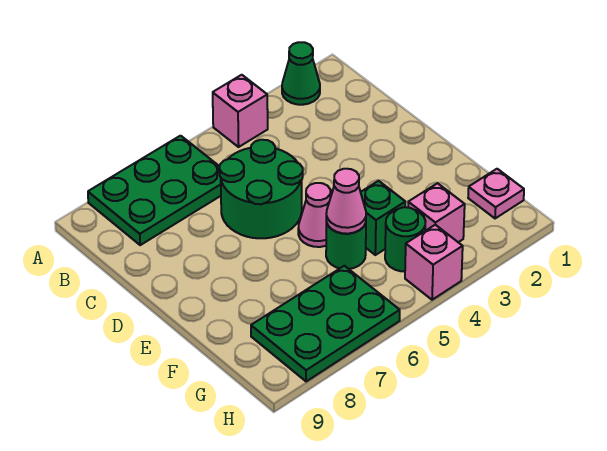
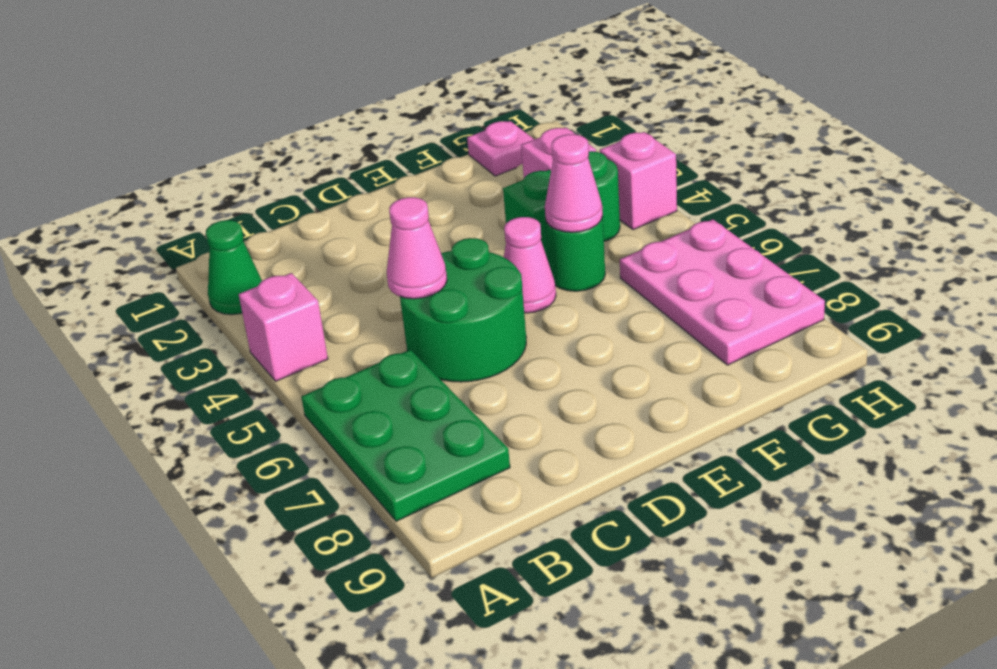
none -> pink cone C5 level 2
green plate G6:H8 level 1 -> pink plate G6:H8 level 1

